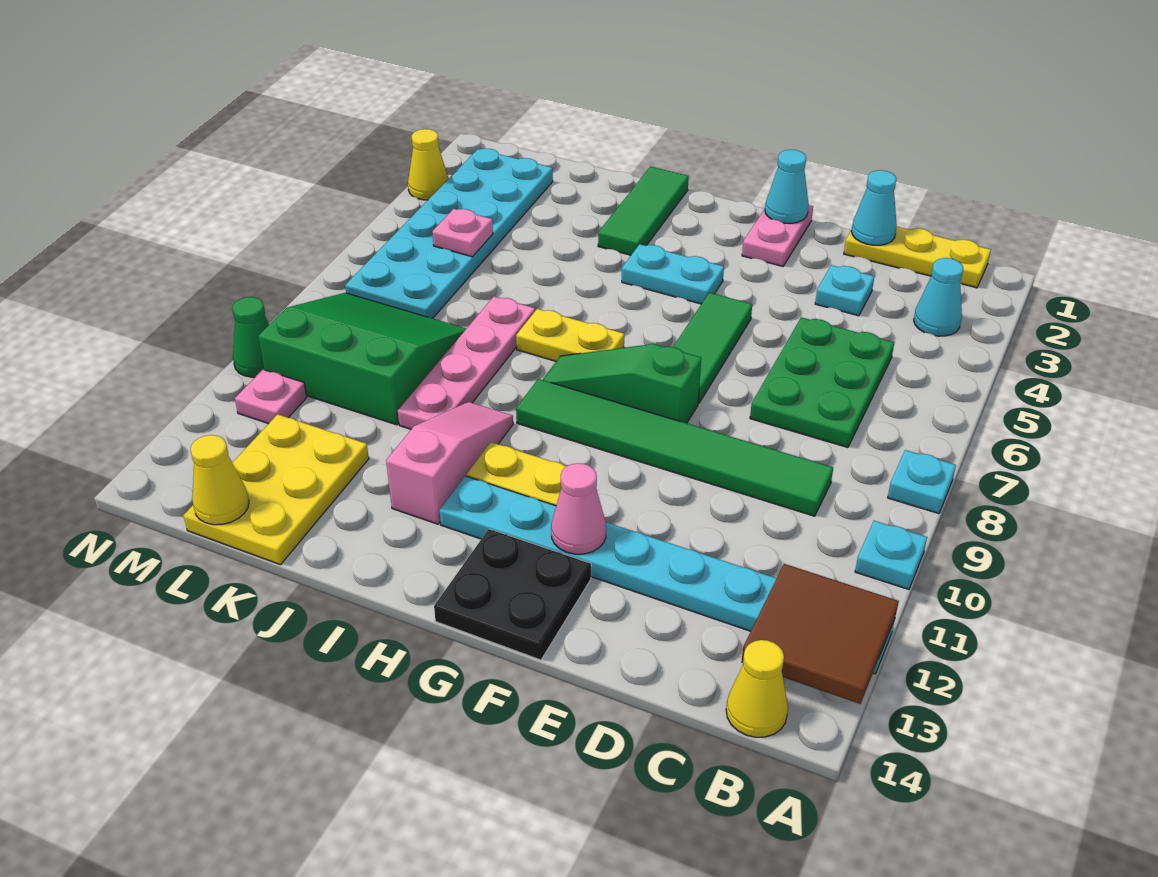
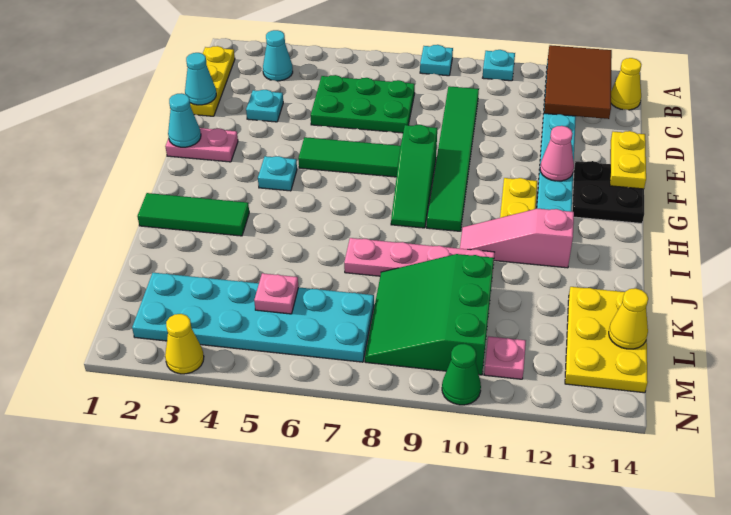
brown tile A12:B13 level 2 -> brown tile A12:C13 level 2
cyan plate G4:H4 level 1 -> cyan plate G4 level 1
yellow plate H7:I7 level 1 -> yellow plate E14:F14 level 2
yellow plate K12:L14 level 1 -> yellow plate K13:M14 level 1

